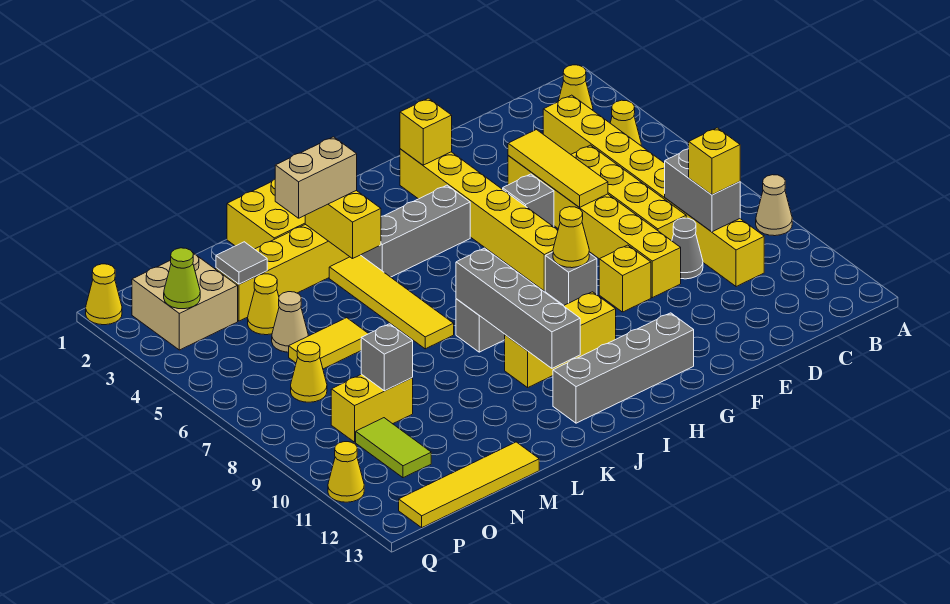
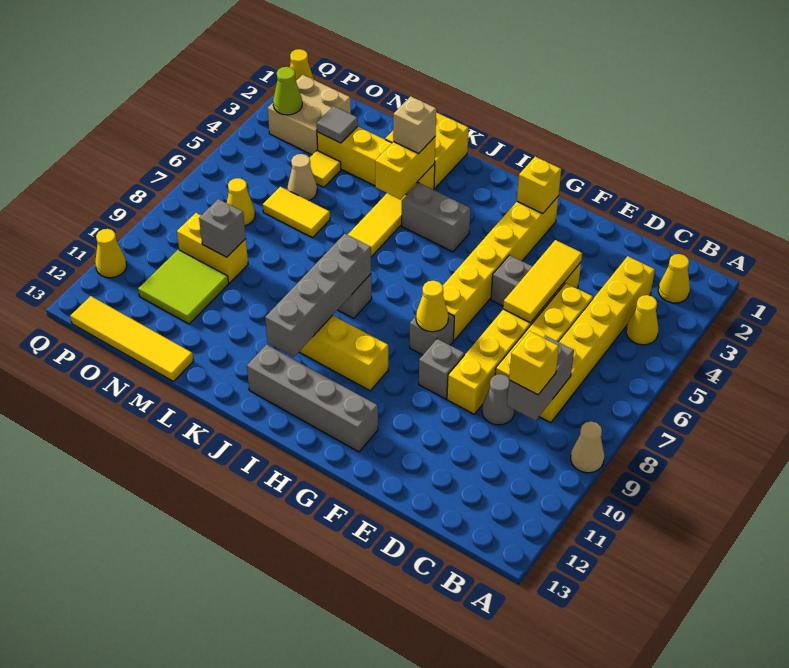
yellow brick C3:C10 level 1 -> yellow brick C3:C8 level 1
yellow brick F9 level 1 -> grey brick F9 level 1
grey brick H4:J4 level 1 -> grey brick I4:J4 level 1
tan brick K3:L3 level 3 -> tan brick K3 level 3
yellow cone N4 level 1 -> yellow tile N4 level 1
lime tile O10:O11 level 1 -> lime tile N10:O11 level 1

